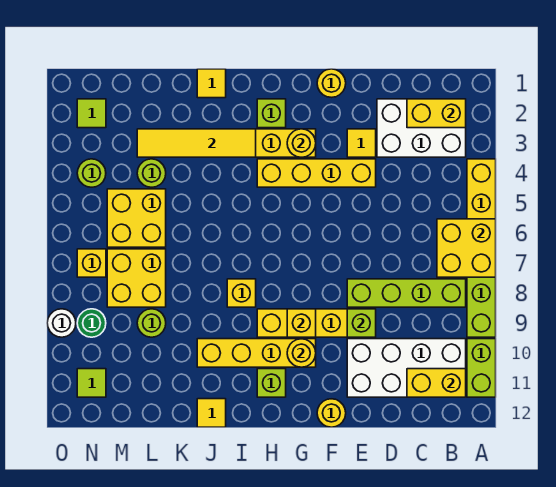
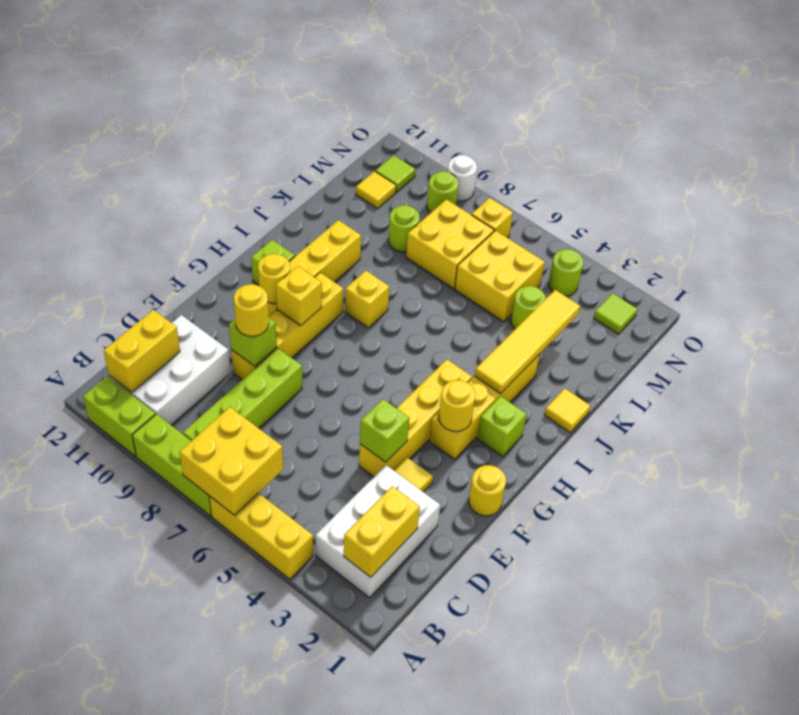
white brick B10:E11 level 1 -> white brick B10:D11 level 1
none -> lime brick E4 level 2
yellow round brick F12 level 1 -> yellow round brick E9 level 3
yellow tile J12 level 1 -> yellow tile M11 level 1
green round brick N9 level 1 -> lime round brick N9 level 1

